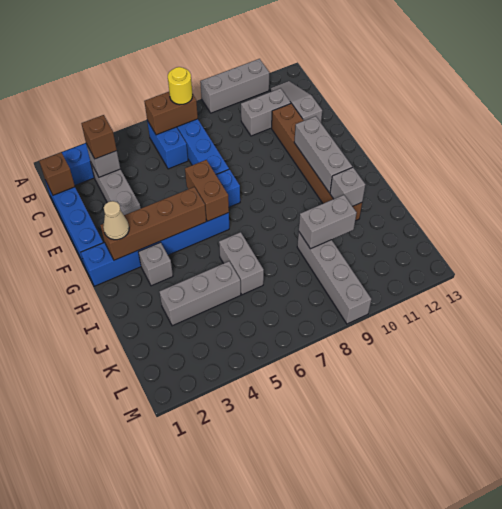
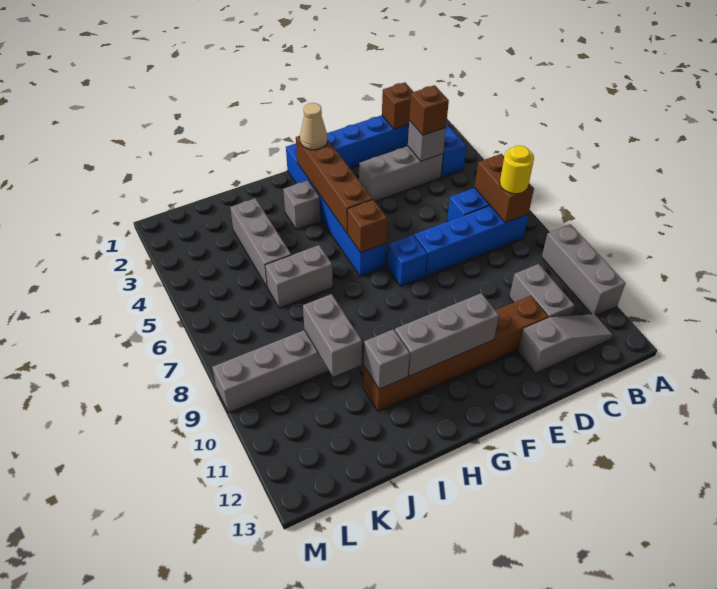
brown brick F6:G6 level 2 -> brown brick G6 level 2

